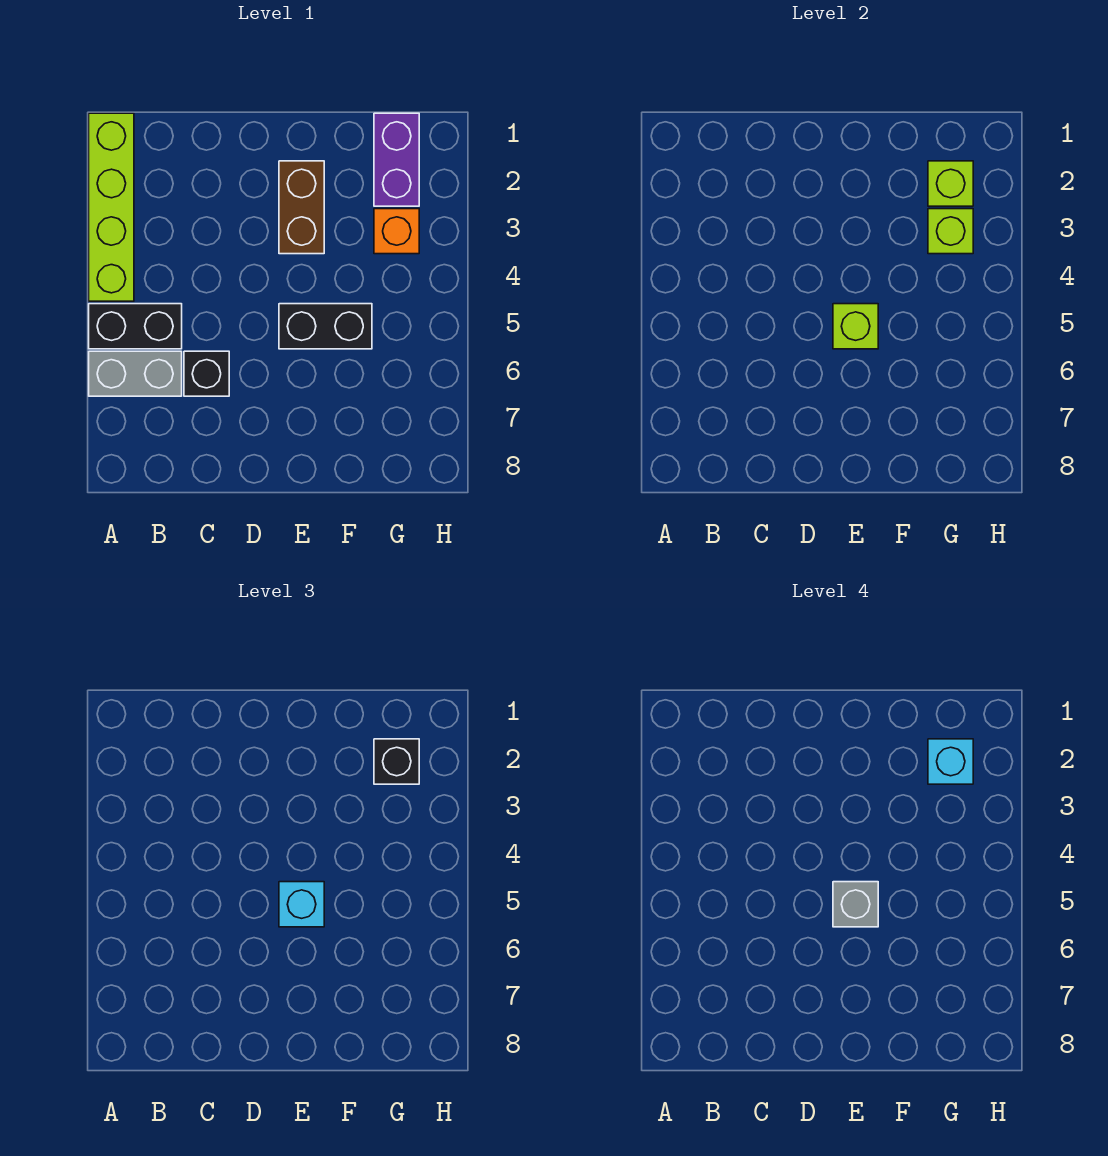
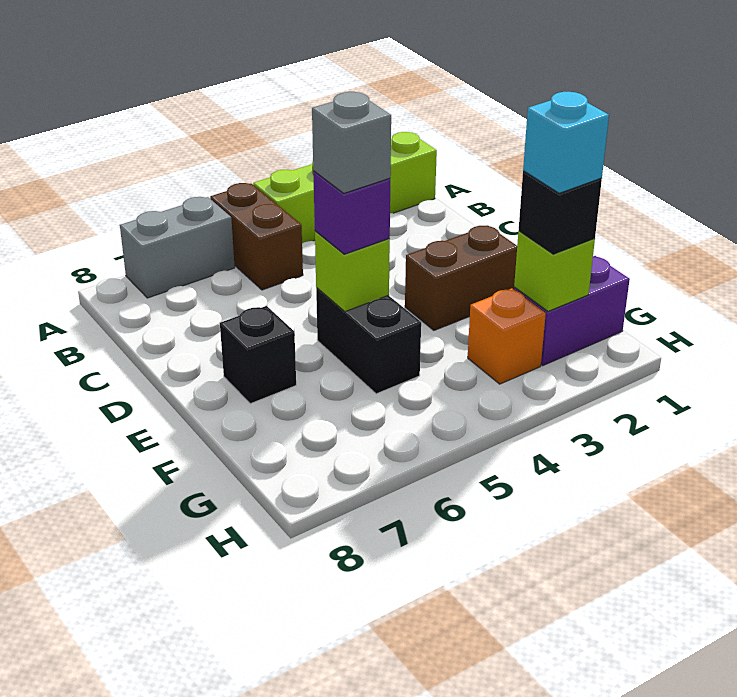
black brick A5:B5 level 1 -> brown brick A5:B5 level 1
grey brick A6:B6 level 1 -> grey brick A6:A7 level 1
black brick C6 level 1 -> black brick E7 level 1
cyan brick E5 level 3 -> purple brick E5 level 3
lime brick G3 level 2 -> none

